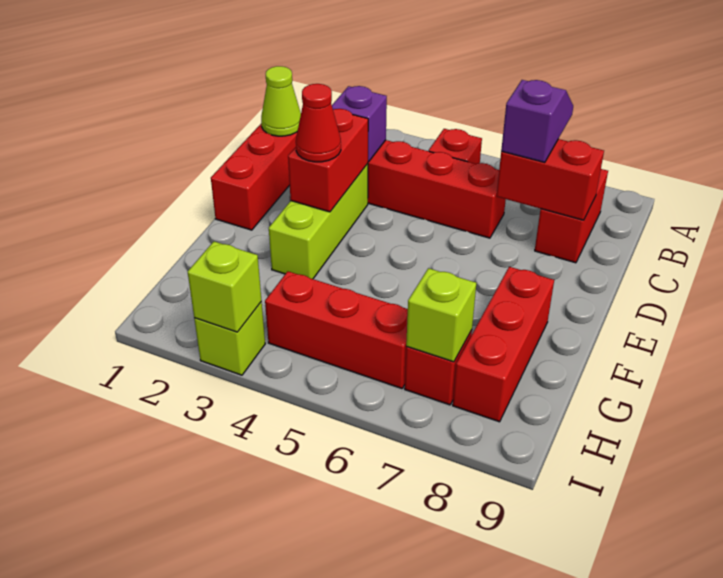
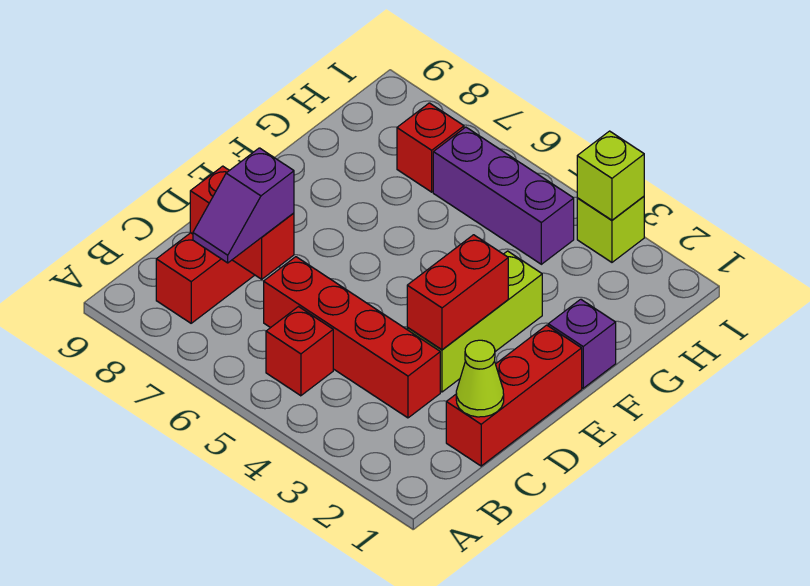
purple brick C3 level 2 -> purple brick F1 level 1
red cone E3 level 3 -> none
red brick F8:H8 level 1 -> none
red brick H4:H6 level 1 -> purple brick H4:H6 level 1
lime brick H7 level 2 -> none

